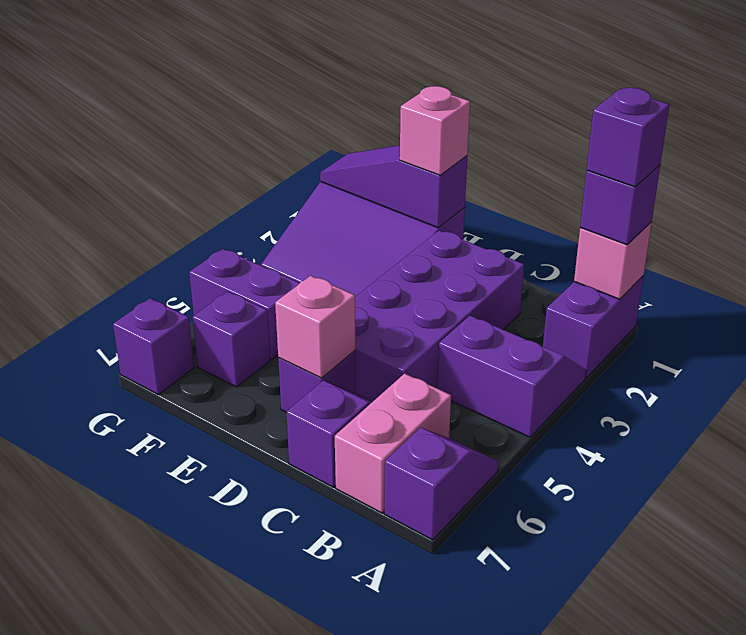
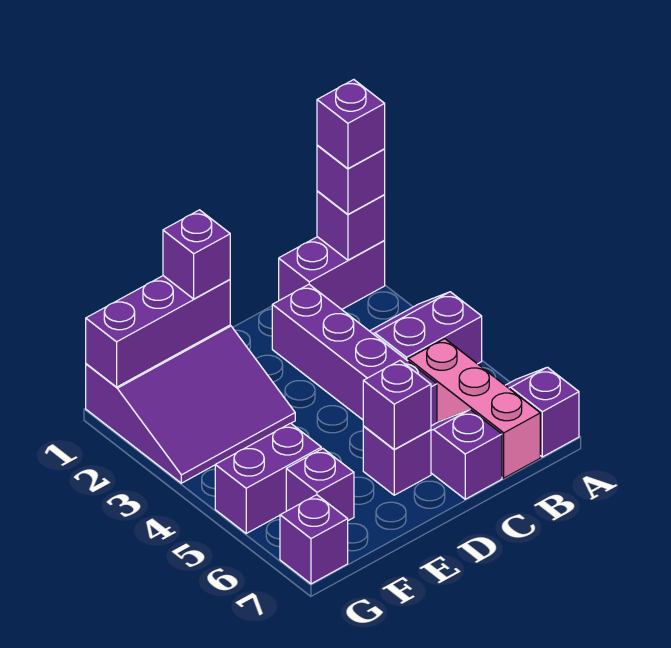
purple brick A1:A2 level 1 -> purple brick A1:B1 level 1
pink brick A1 level 2 -> purple brick A1 level 2
pink brick B6:B7 level 1 -> pink brick B5:B7 level 1
purple brick C2:D5 level 1 -> purple brick C2:C5 level 1
pink brick D6 level 2 -> purple brick D6 level 2
purple slope E1:G1 level 2 top E -> purple brick E1:G1 level 2
pink brick E1 level 3 -> purple brick E1 level 3

